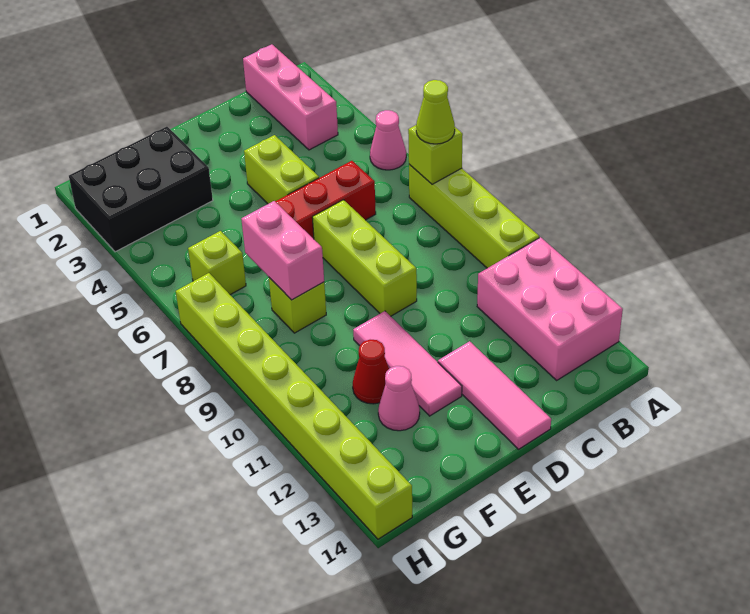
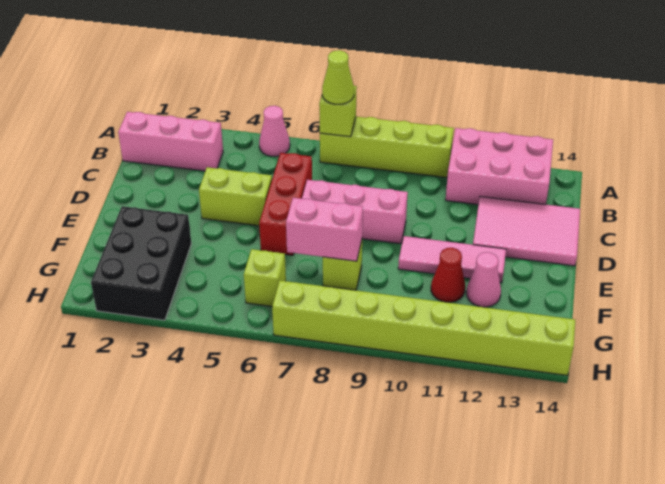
lime brick D7:D9 level 1 -> pink brick D7:D9 level 1
pink tile D12:D14 level 1 -> pink tile C12:D14 level 1

